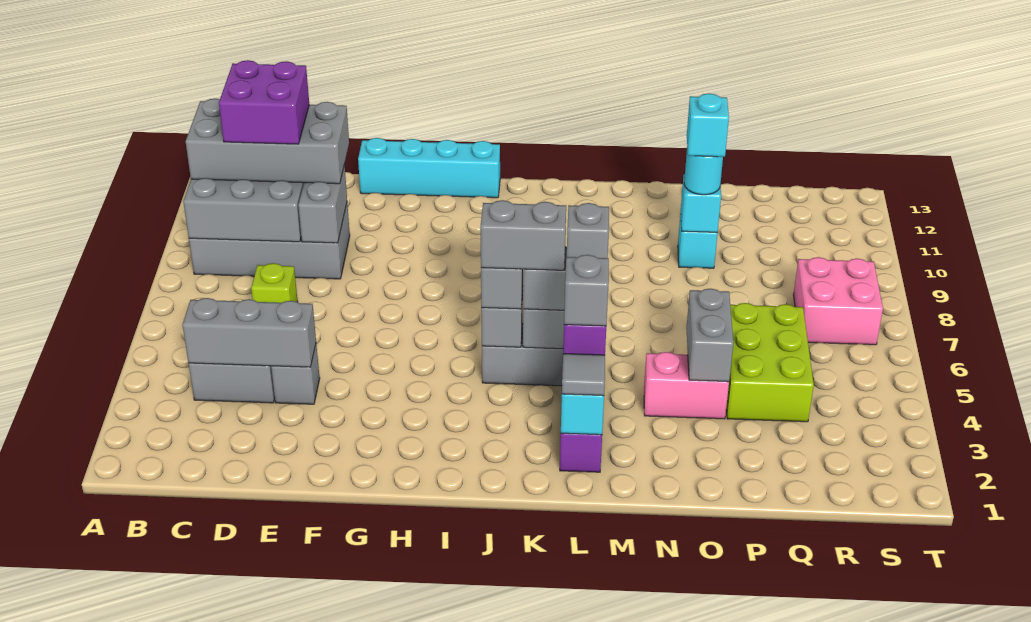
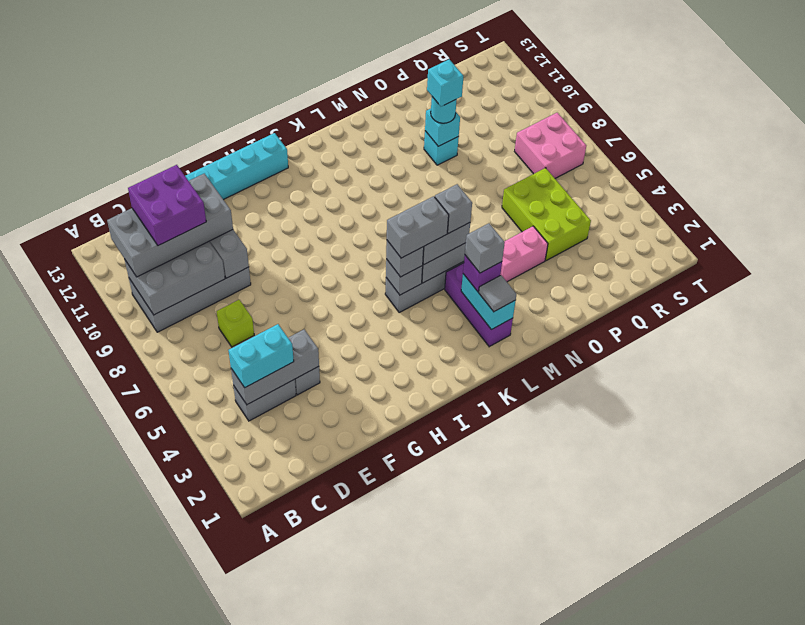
none -> cyan brick C4:D4 level 3
grey brick O4:O5 level 2 -> none

